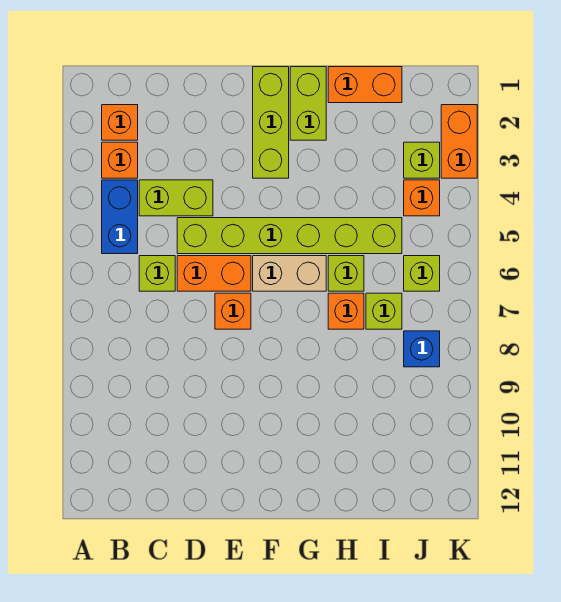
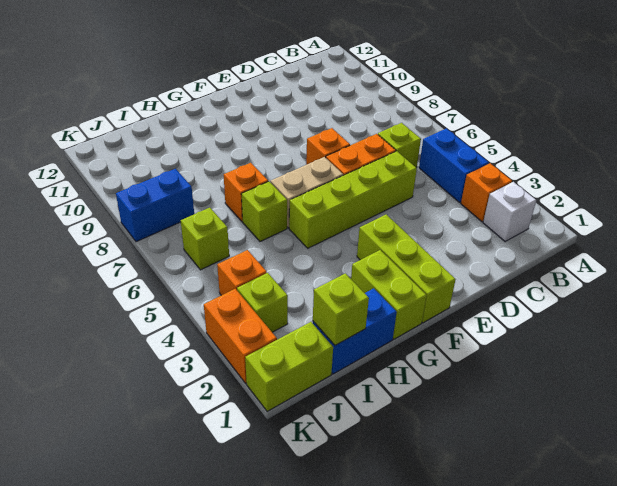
orange brick B2 level 1 -> white brick B2 level 1
lime brick C4:D4 level 1 -> lime brick J1:K1 level 1
lime brick D5:I5 level 1 -> lime brick D5:G5 level 1
orange brick H1:I1 level 1 -> blue brick H1:I1 level 1
lime brick I7 level 1 -> lime brick I1 level 2
blue brick J8 level 1 -> blue brick J8:K8 level 1

